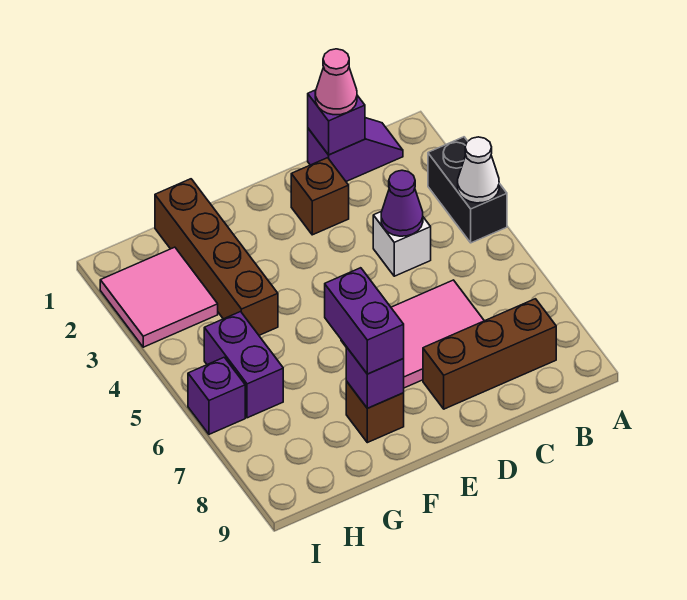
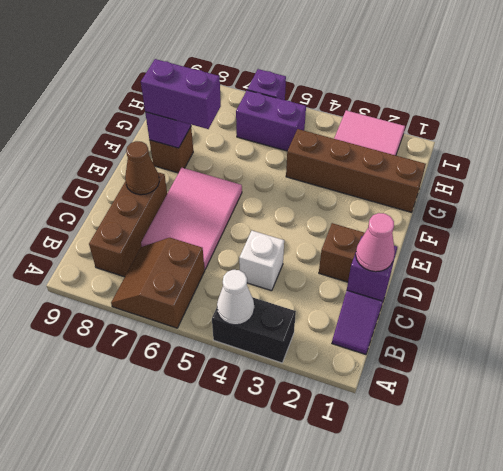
none -> brown slope A6:B7 level 1 top 6
purple cone C4 level 2 -> none
none -> brown cone D8 level 2

